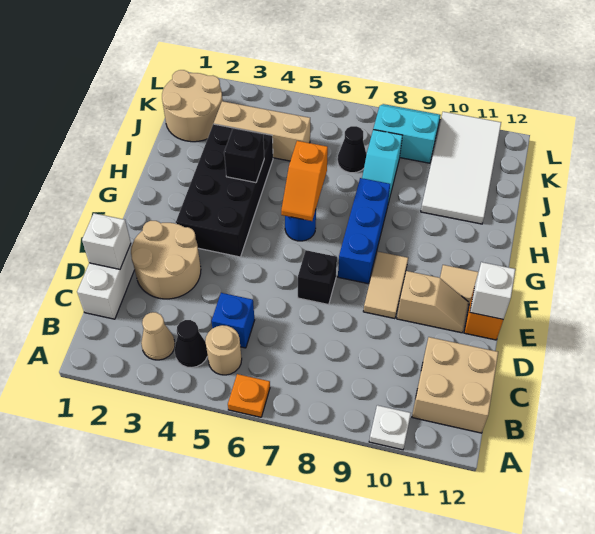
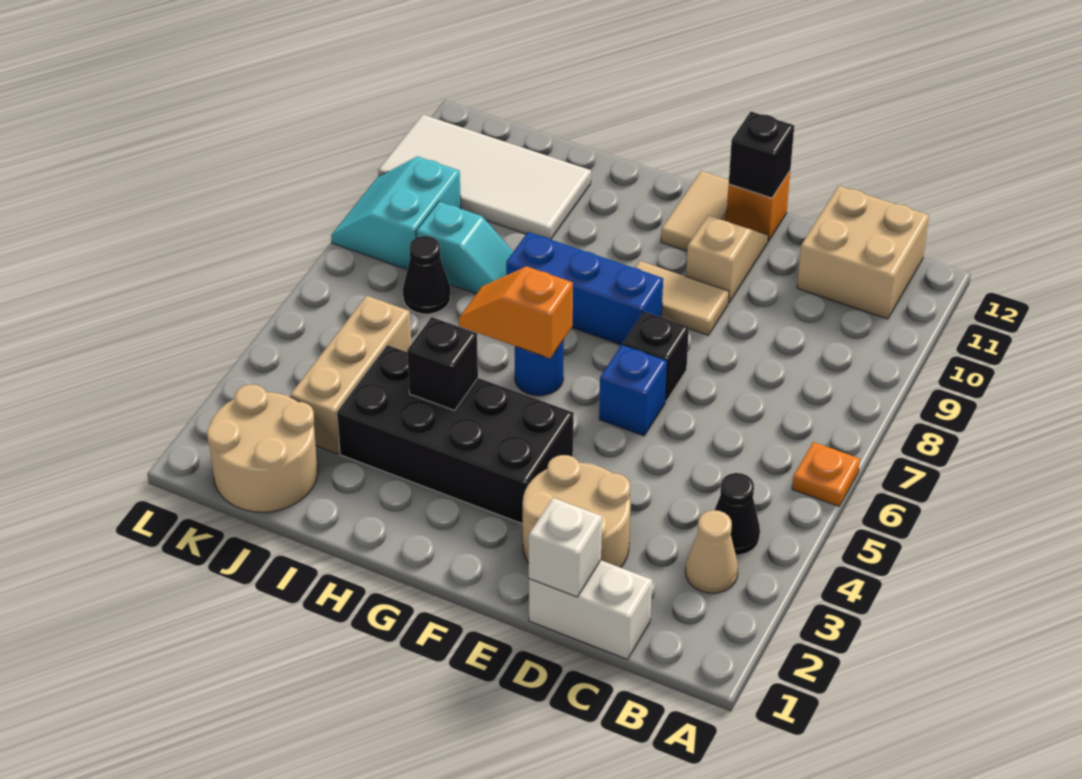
white plate A10 level 1 -> none
tan round brick B5 level 1 -> none
blue brick C5 level 1 -> blue brick E6 level 1
white brick E12 level 2 -> black brick E12 level 2
orange slope G6:H6 level 2 top H -> orange slope G6:H6 level 2 top G

